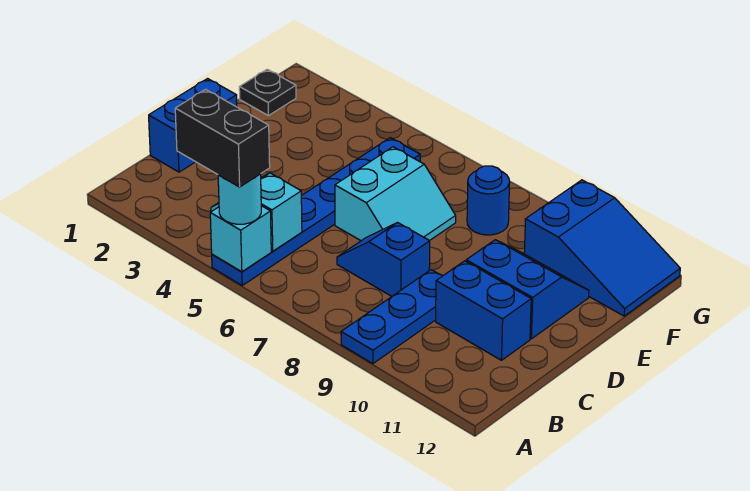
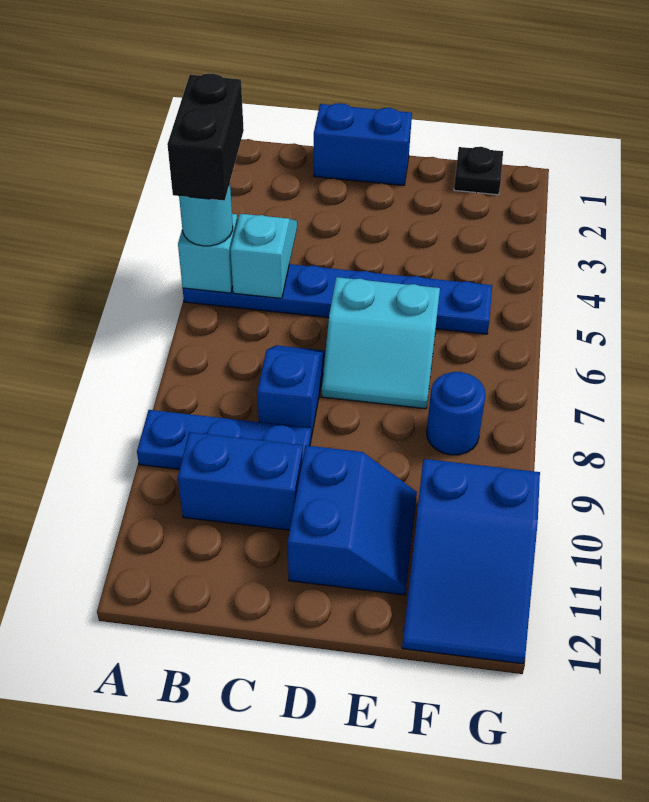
blue brick C10:C11 level 1 -> blue brick B10:C10 level 1

